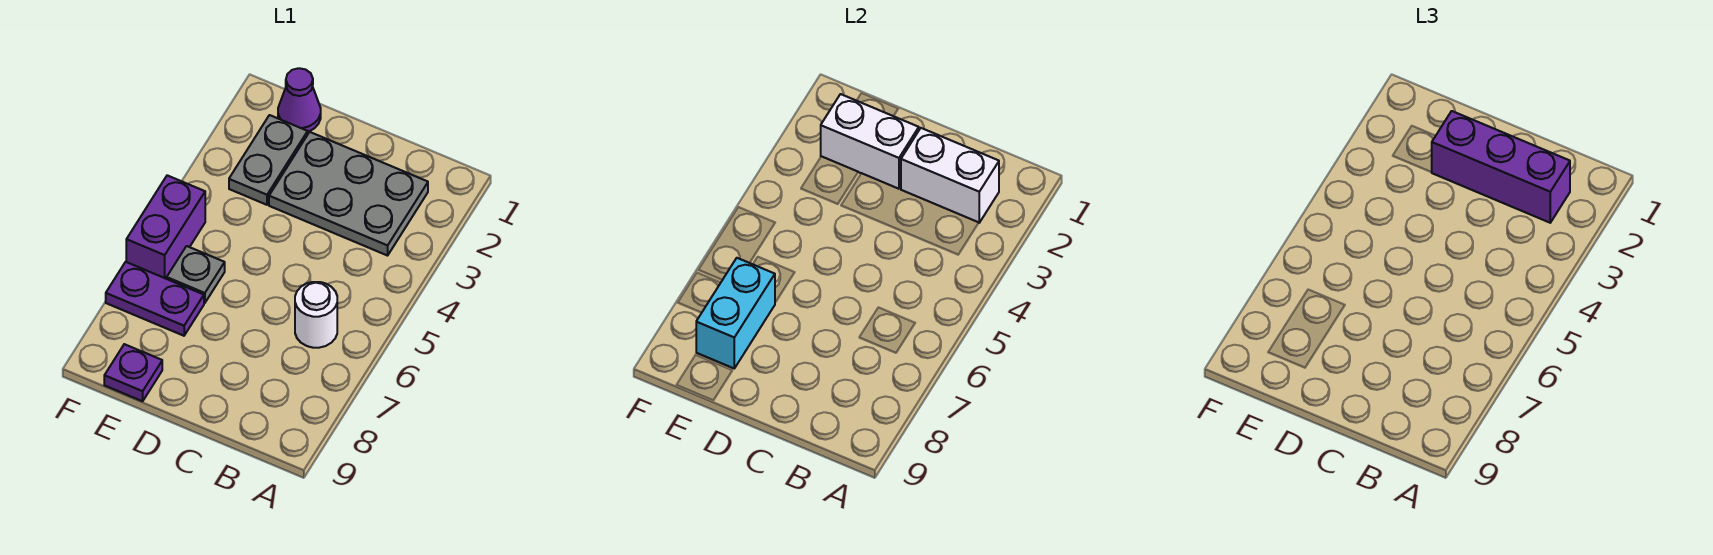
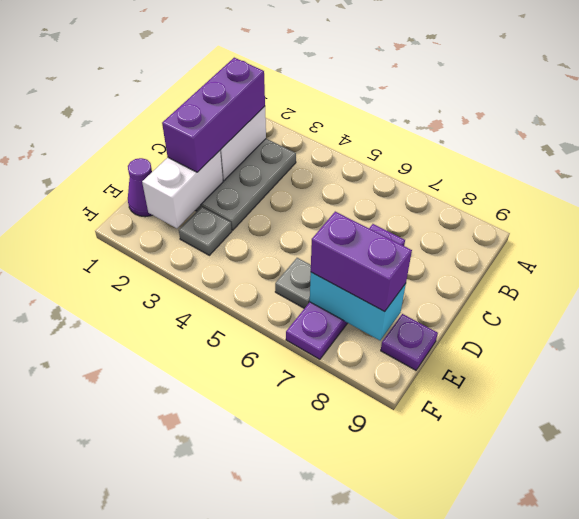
white round brick B6 level 1 -> none
grey plate E2:E3 level 1 -> grey plate E3 level 1
purple plate E7:F7 level 1 -> purple plate C7:F7 level 1
purple brick F5:F6 level 1 -> purple brick E7:E8 level 3

